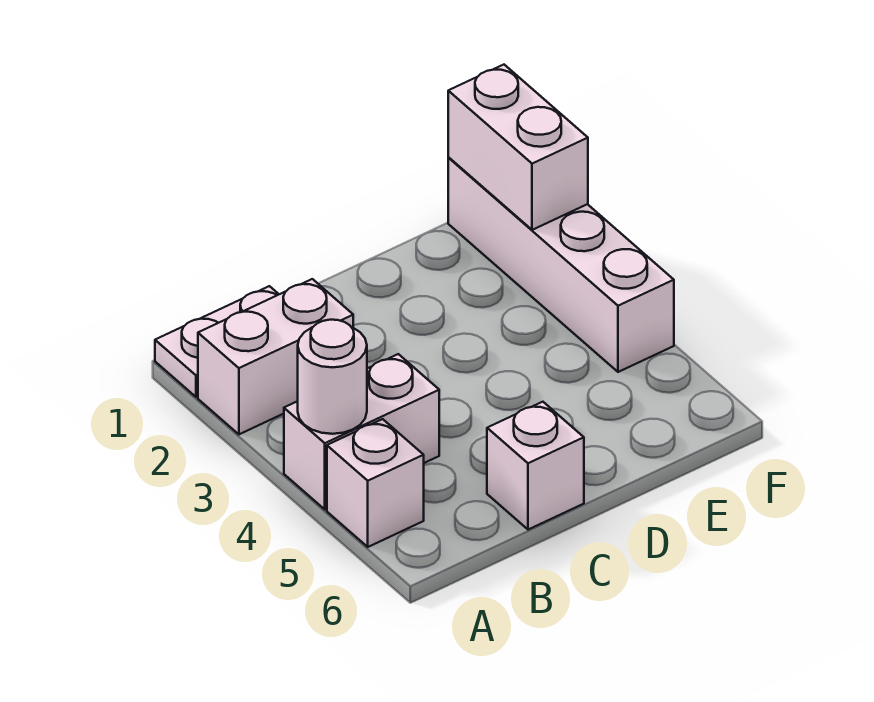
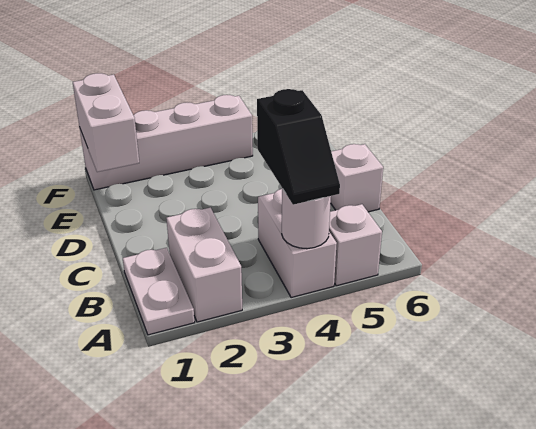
none -> black slope A4:B4 level 3 top B
white brick F1:F2 level 2 -> white brick E1:F1 level 2

